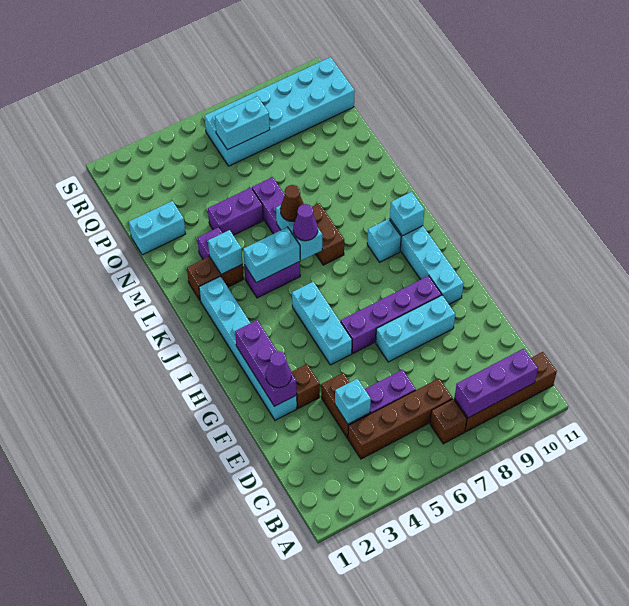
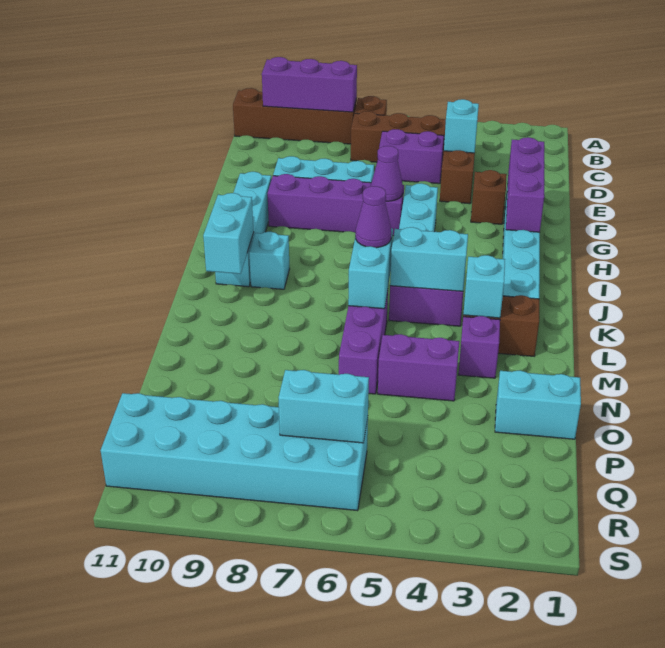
purple cone F2 level 3 -> purple cone G6 level 2
cyan brick J10 level 2 -> cyan brick J10:K10 level 2
brown brick K7:L7 level 1 -> none
brown cone L6 level 3 -> none

